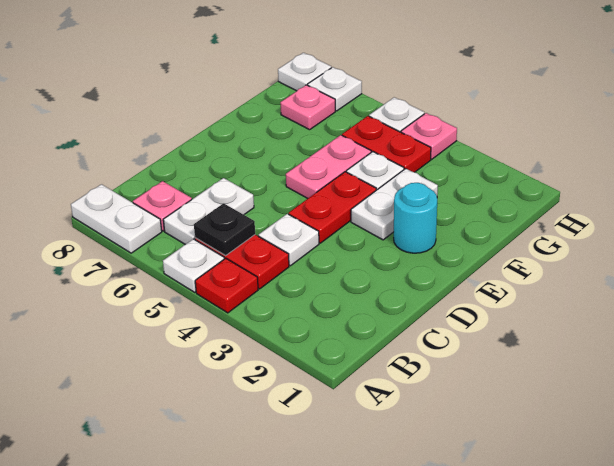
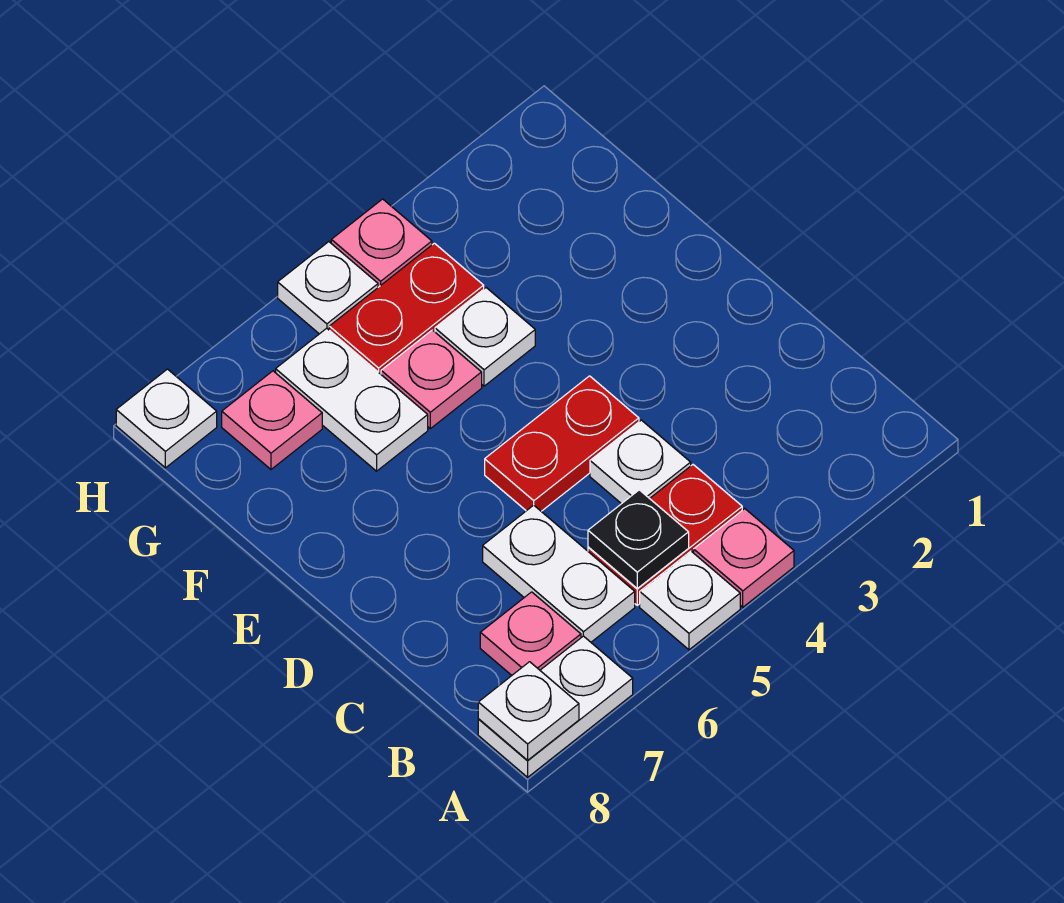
red plate A4 level 1 -> pink plate A4 level 1
red plate D4:E4 level 1 -> red plate D4:D5 level 1
cyan round brick E2 level 1 -> none
white plate E3:F3 level 1 -> white plate F6:G6 level 1
pink plate E5:F5 level 1 -> pink plate F5 level 1
white plate H7 level 1 -> white plate A8 level 2

